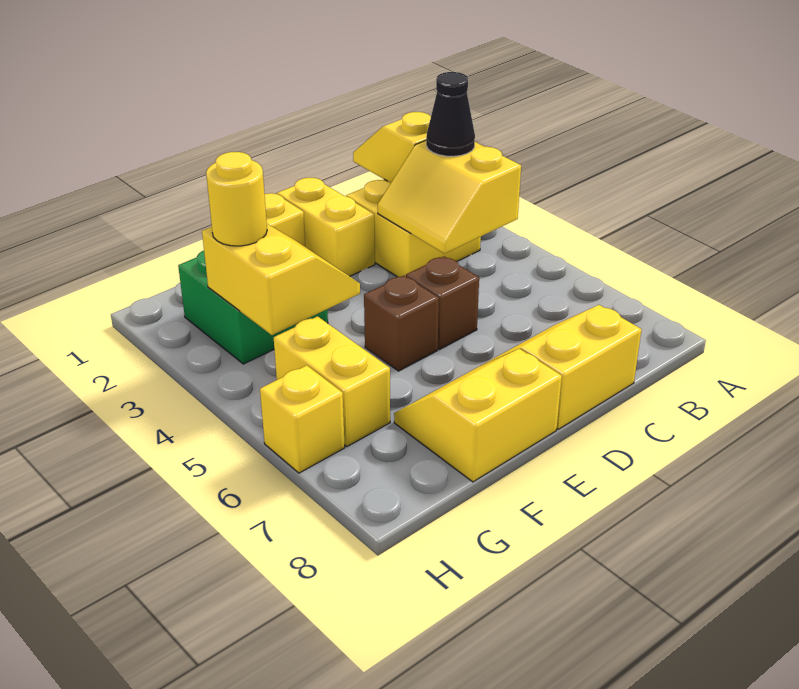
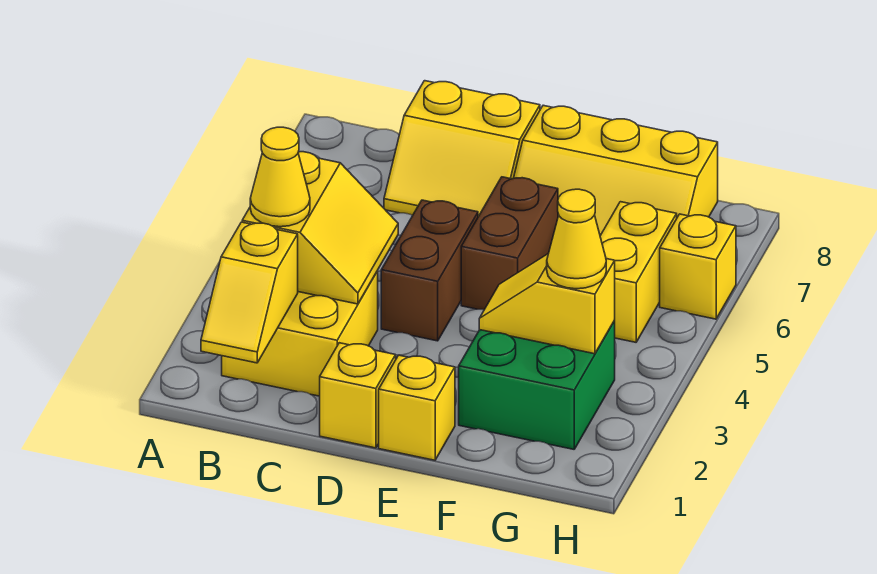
black cone B3 level 3 -> yellow cone B3 level 3
yellow brick D1:D2 level 1 -> yellow brick D1 level 1
brown brick D5 level 1 -> brown brick D4:D5 level 1
brown brick E5 level 1 -> brown brick E5:E6 level 1
yellow slope E7:F8 level 1 top 8 -> yellow slope E7:G8 level 1 top 8
yellow slope F3:G4 level 2 top G -> yellow slope F3:G3 level 2 top G
yellow round brick G3 level 3 -> yellow cone G3 level 3

